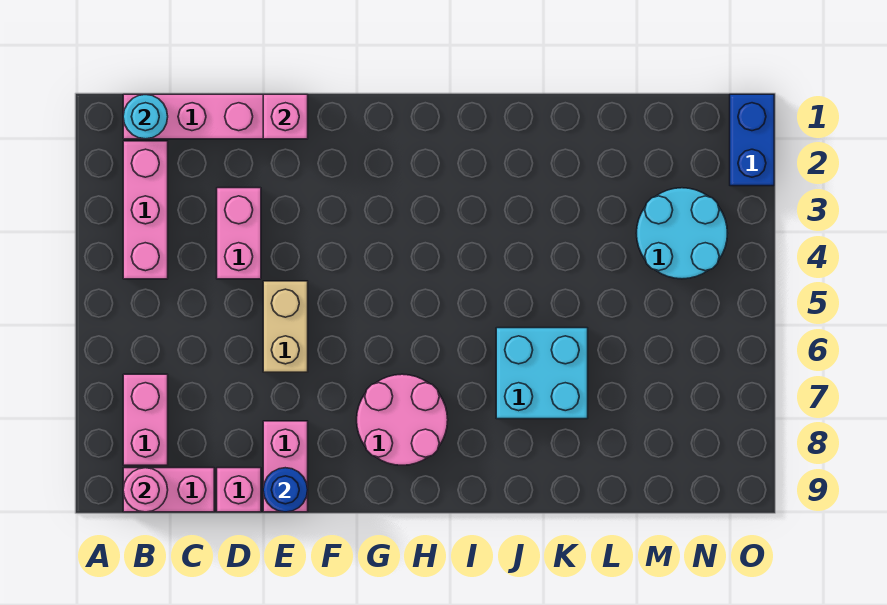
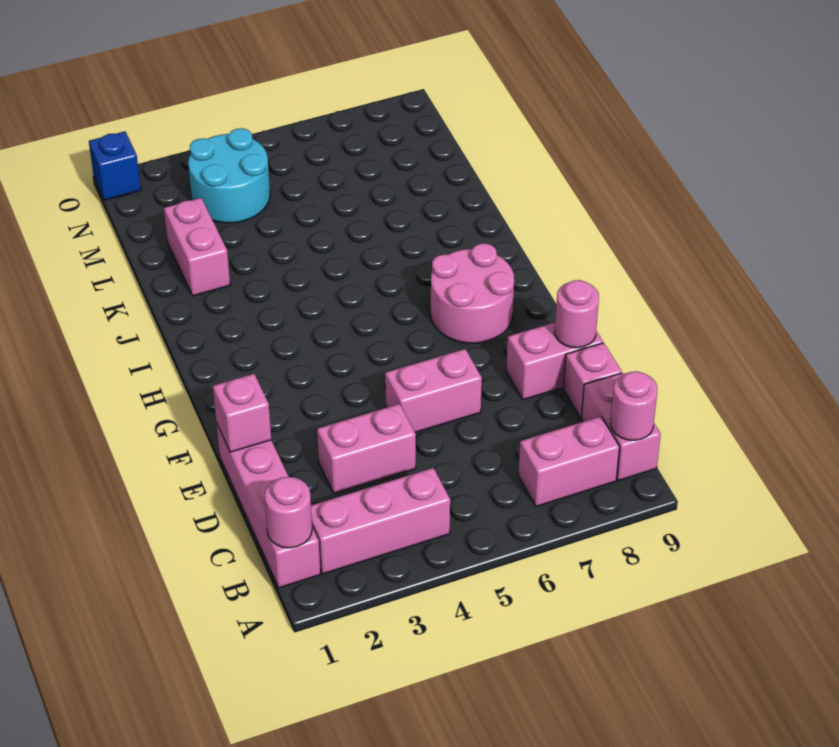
cyan round brick B1 level 2 -> pink round brick B1 level 2
tan brick E5:E6 level 1 -> pink brick E5:E6 level 1
blue round brick E9 level 2 -> pink round brick E9 level 2
cyan brick J6:K7 level 1 -> none
none -> pink brick K2:L2 level 1
blue brick O1:O2 level 1 -> blue brick O1 level 1

